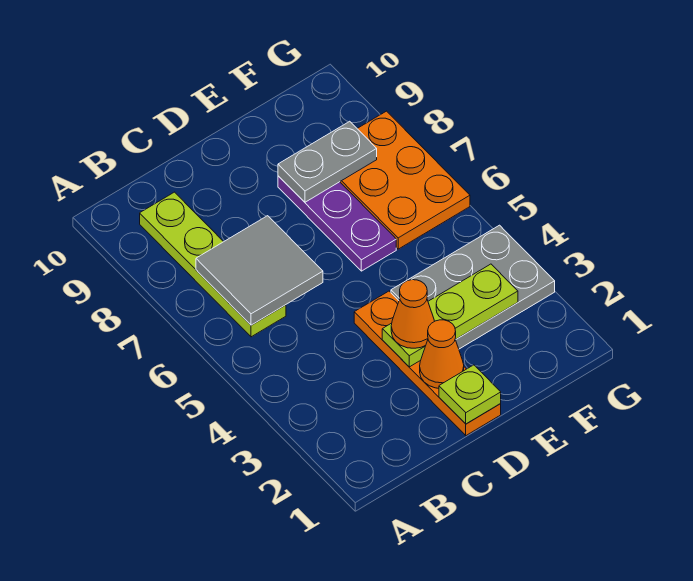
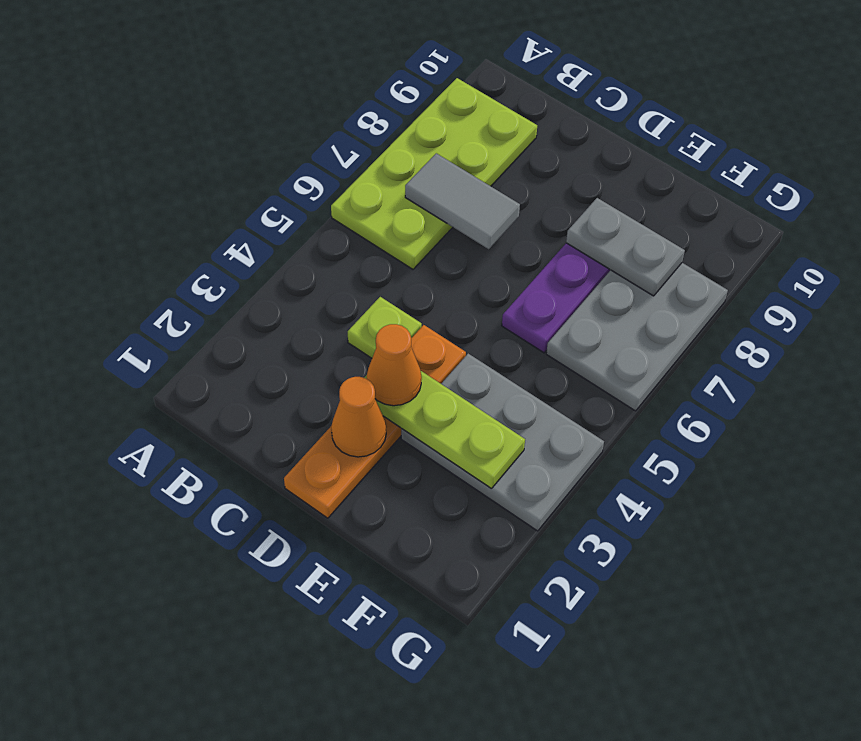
lime plate B6:B9 level 1 -> lime plate A6:B9 level 1
grey tile B6:C7 level 2 -> grey tile B7:C7 level 2
lime plate D1 level 2 -> lime plate C4 level 1
orange plate F6:G8 level 1 -> grey plate F6:G8 level 1

